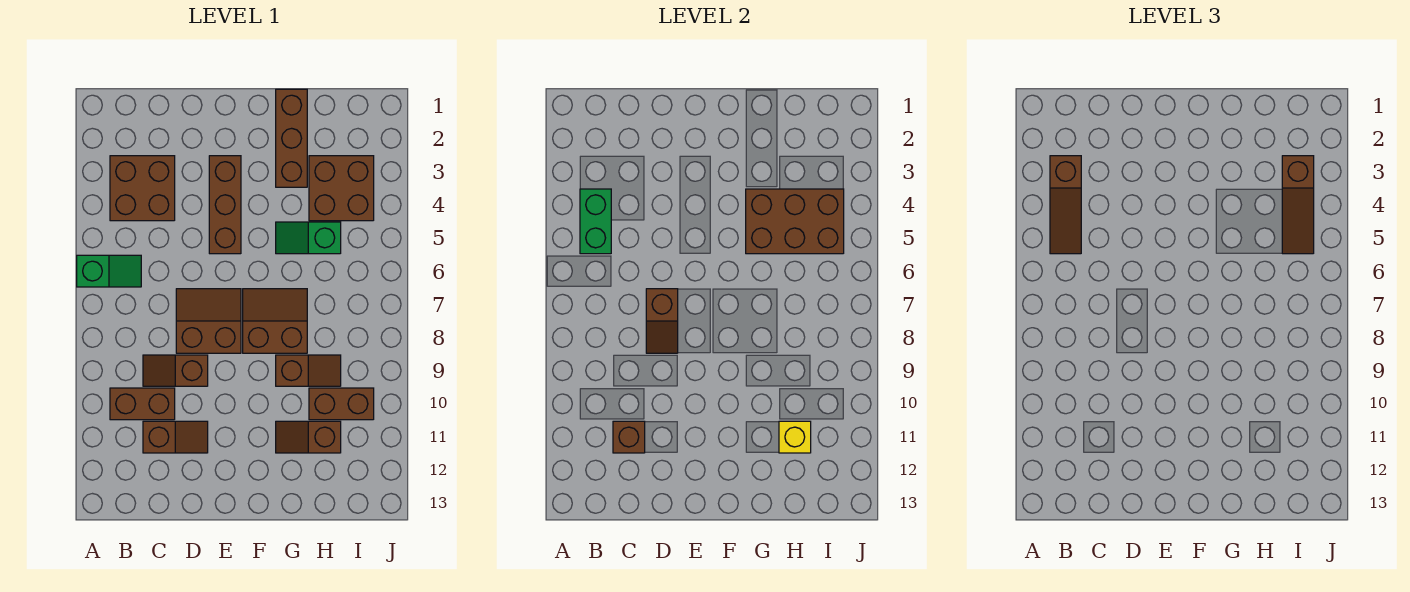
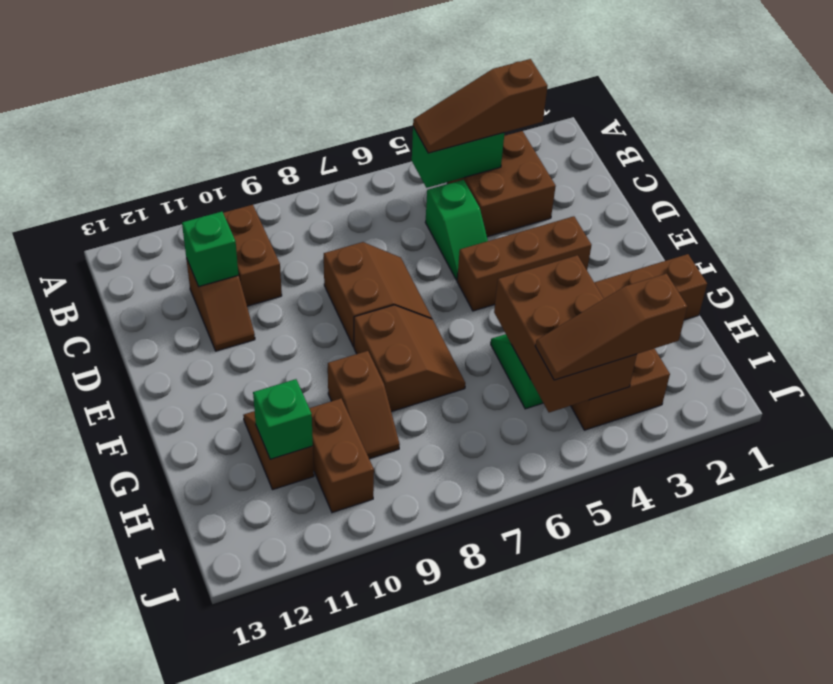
green slope A6:B6 level 1 top A -> green slope C5:D5 level 1 top C
brown slope C9:D9 level 1 top D -> none
brown brick C11 level 2 -> green brick C11 level 2
brown slope D7:D8 level 2 top 7 -> none
yellow brick H11 level 2 -> green brick H11 level 2

